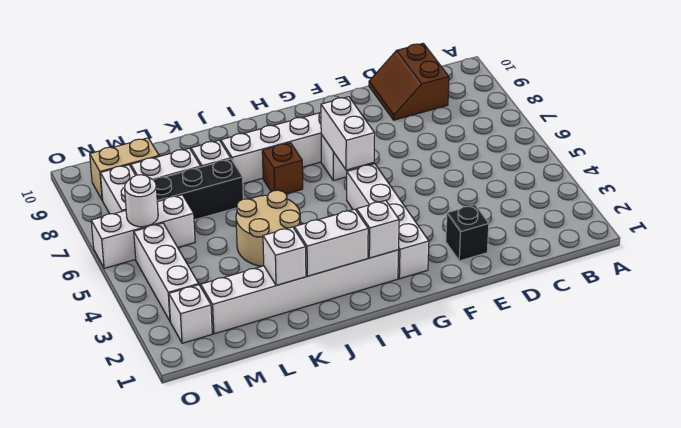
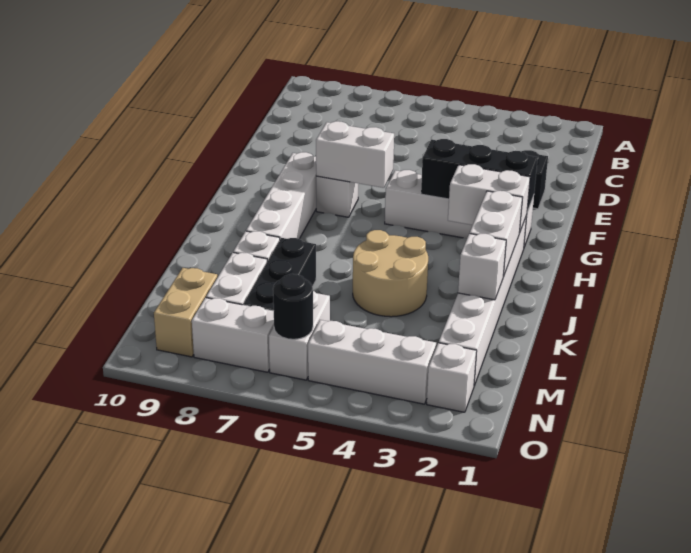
brown slope C9:D10 level 1 top C -> none
none -> black brick G2:G4 level 2
white brick H2 level 2 -> white brick H2:H3 level 2
brown brick I7 level 1 -> none
white brick M6:O6 level 1 -> white brick M6:N6 level 1
white round brick N6 level 2 -> black round brick N6 level 2

